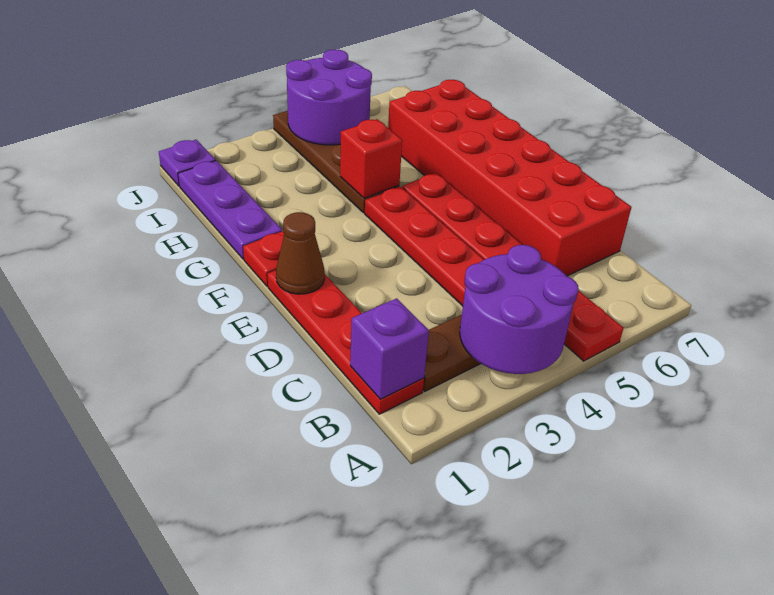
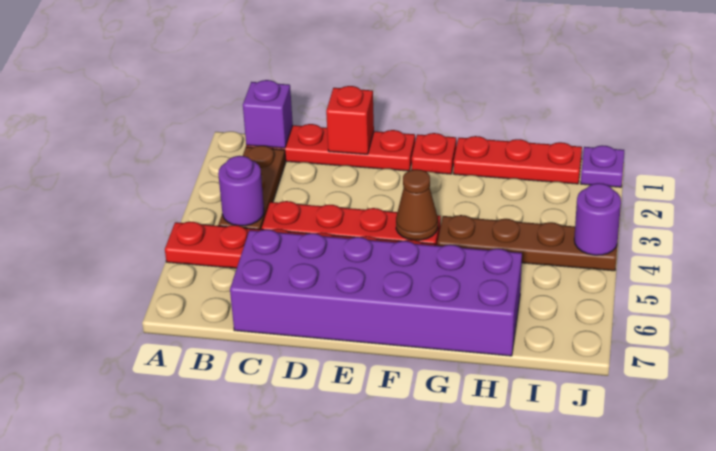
purple round brick A3:B4 level 2 -> purple round brick B4 level 2
red brick C6:H7 level 1 -> purple brick C6:H7 level 1
brown cone E1 level 2 -> brown cone F4 level 2
purple plate G1:I1 level 1 -> red plate G1:I1 level 1
red brick G4 level 2 -> red brick D1 level 2
purple round brick I4:J5 level 2 -> purple round brick J4 level 2

